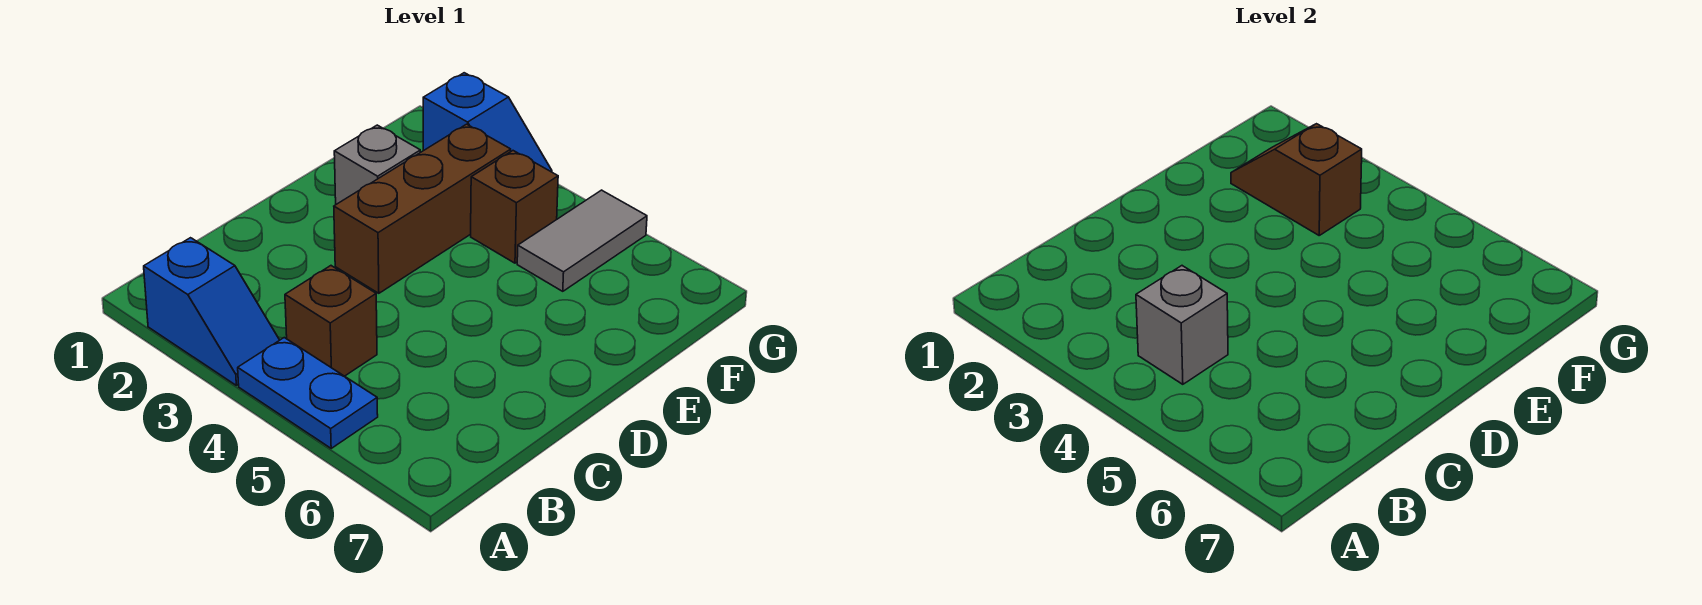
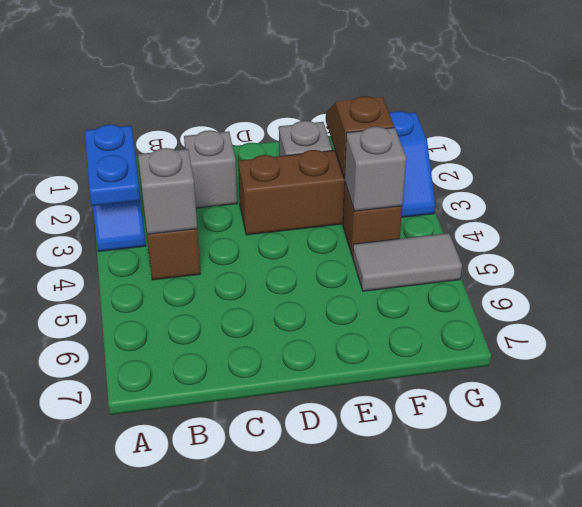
blue plate A4:A5 level 1 -> blue plate A2:A3 level 2
none -> grey brick C2 level 1
none -> grey brick F4 level 2

